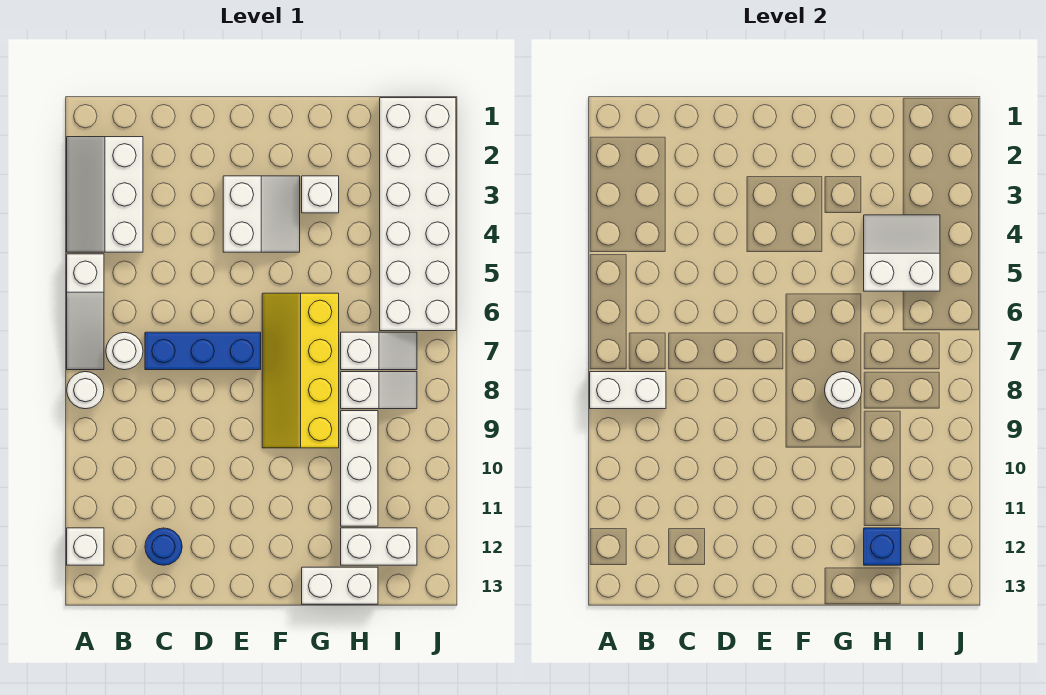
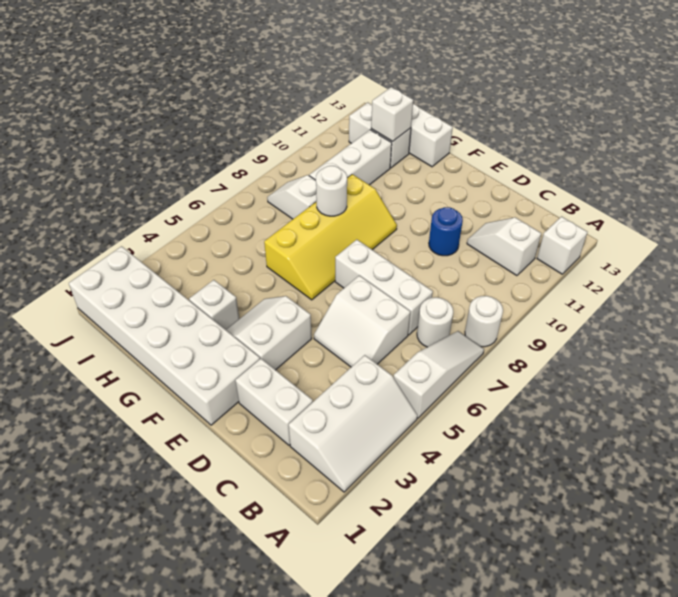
white brick A8:B8 level 2 -> white brick C2:D2 level 1
blue brick C7:E7 level 1 -> white brick C7:E7 level 1
blue round brick C12 level 1 -> blue round brick D10 level 1
white slope H4:I5 level 2 top 5 -> white slope C5:D6 level 1 top 6
white slope H7:I7 level 1 top H -> white slope B11:C11 level 1 top B
blue brick H12 level 2 -> white brick H12 level 2
white brick I1:J6 level 1 -> white brick E1:J2 level 1

